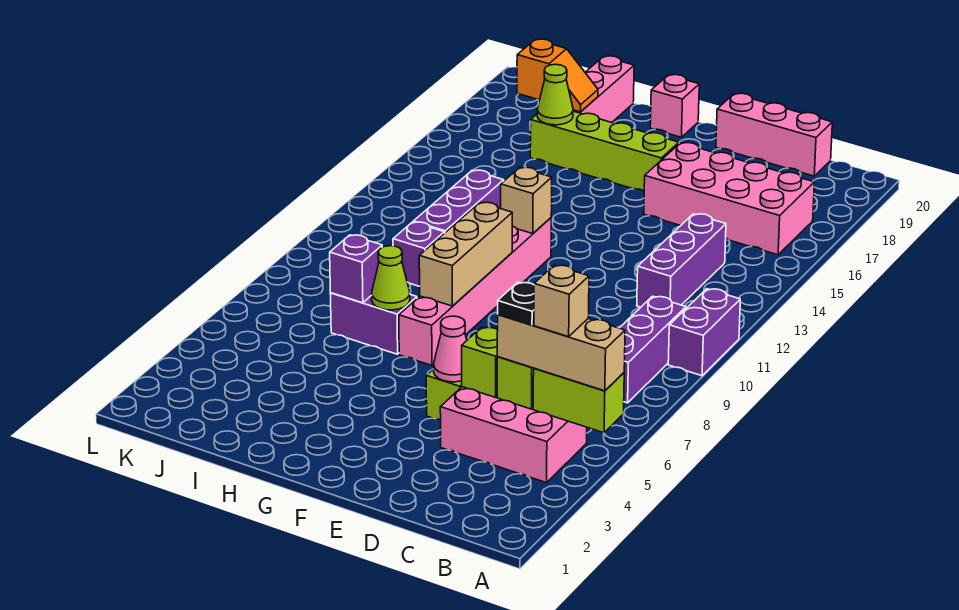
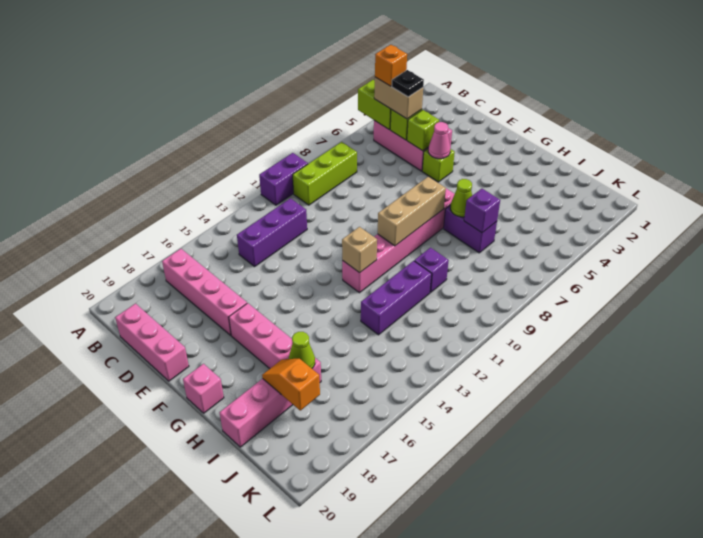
tan brick A5:C5 level 3 -> tan brick B5:C5 level 3
tan brick B5 level 4 -> orange brick B5 level 4
purple brick B8:B10 level 1 -> lime brick B8:B10 level 1
pink brick B16:E17 level 1 -> pink brick B17:E17 level 1
lime brick F17:I17 level 1 -> pink brick F17:I17 level 1

